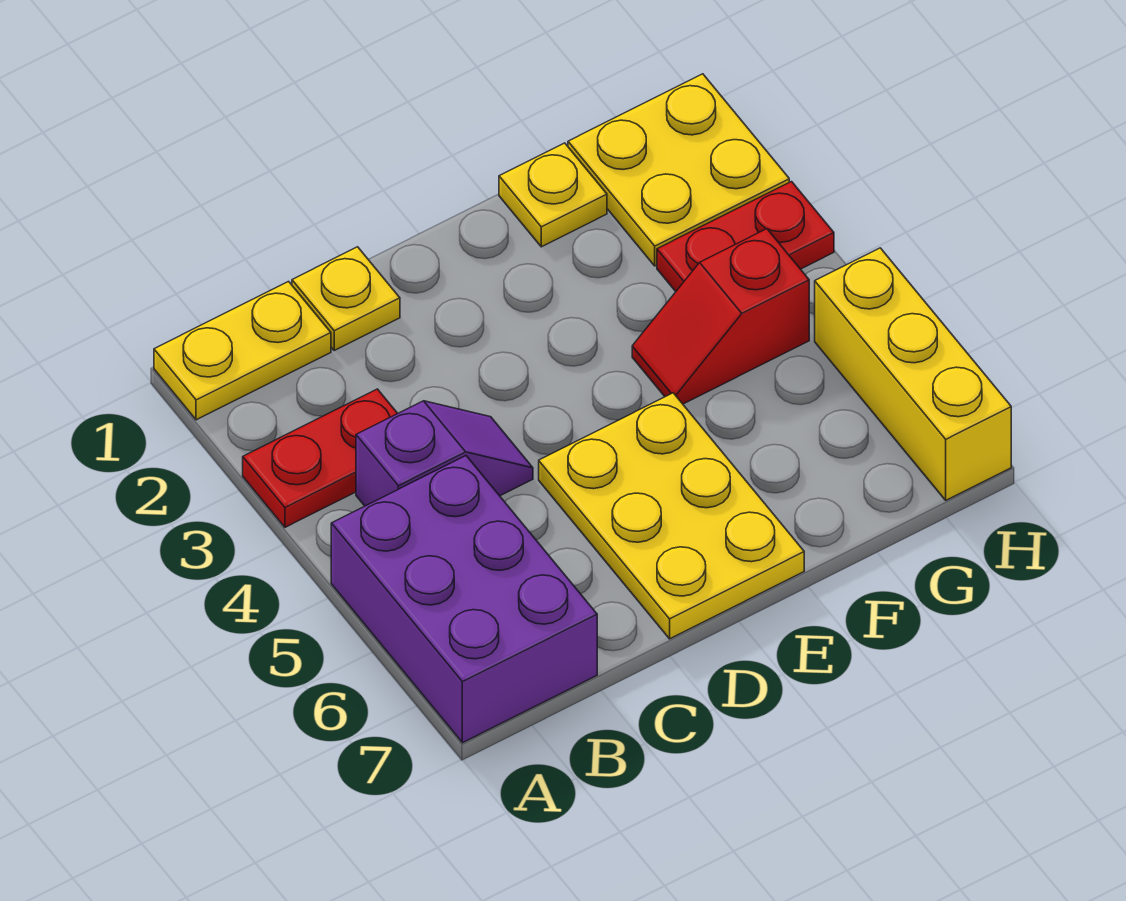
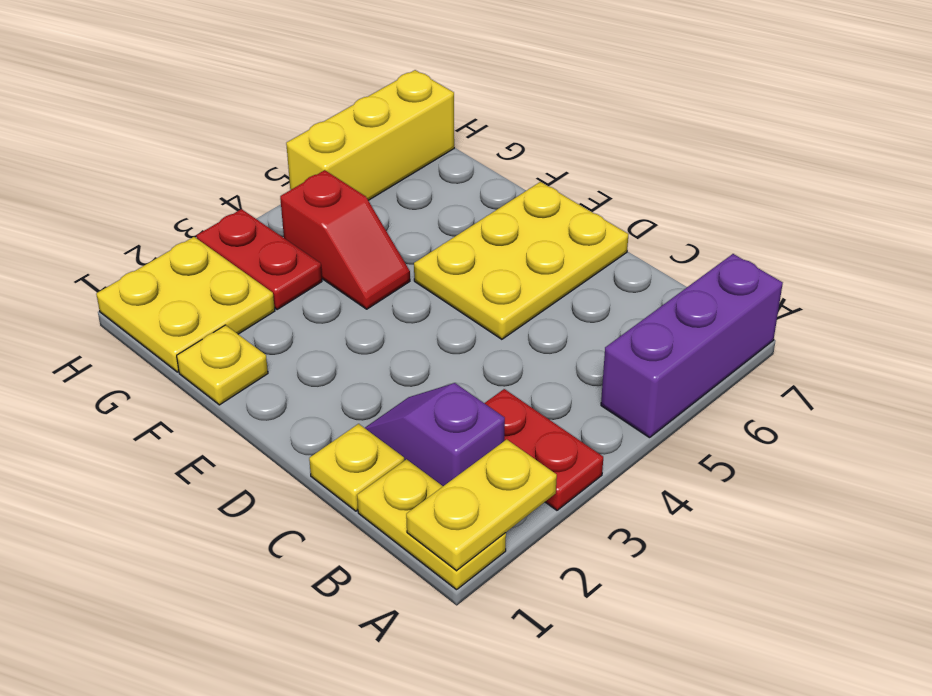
none -> yellow plate A1:A2 level 2
purple brick A5:B7 level 1 -> purple brick A5:A7 level 1
purple slope B4:C4 level 1 top B -> purple slope B2:C2 level 1 top B

